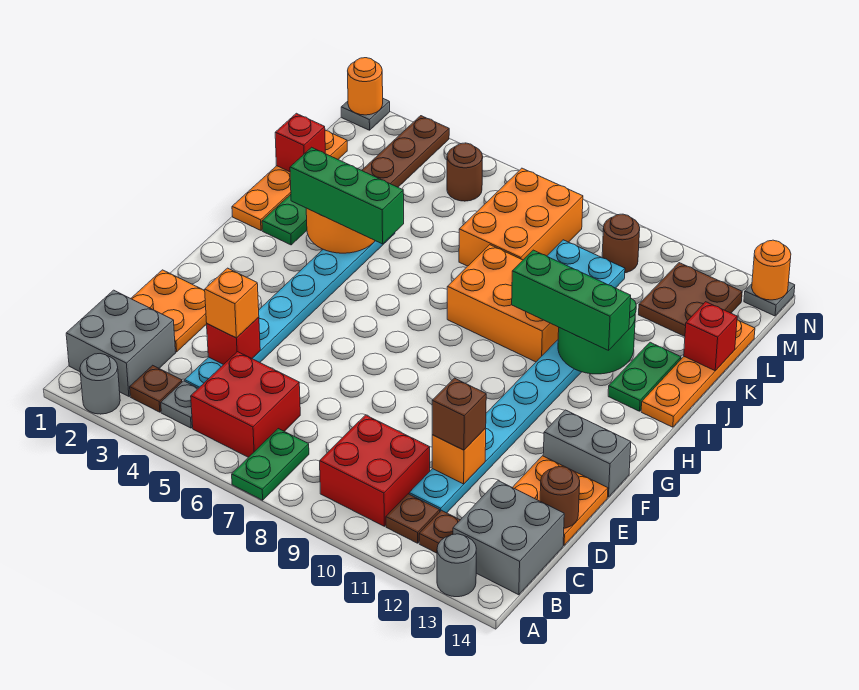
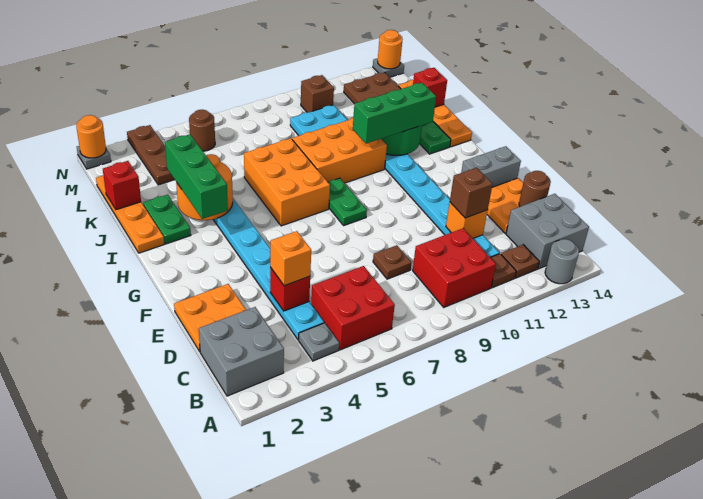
grey round brick A2 level 1 -> none
green plate A7:B7 level 1 -> green plate G8:H8 level 1
brown plate B3 level 1 -> brown plate D8 level 1
green brick I3:I5 level 3 -> green brick H3:J3 level 3
orange brick K7:M8 level 1 -> orange brick H6:J7 level 1
brown round brick M10 level 1 -> brown brick M10 level 1

